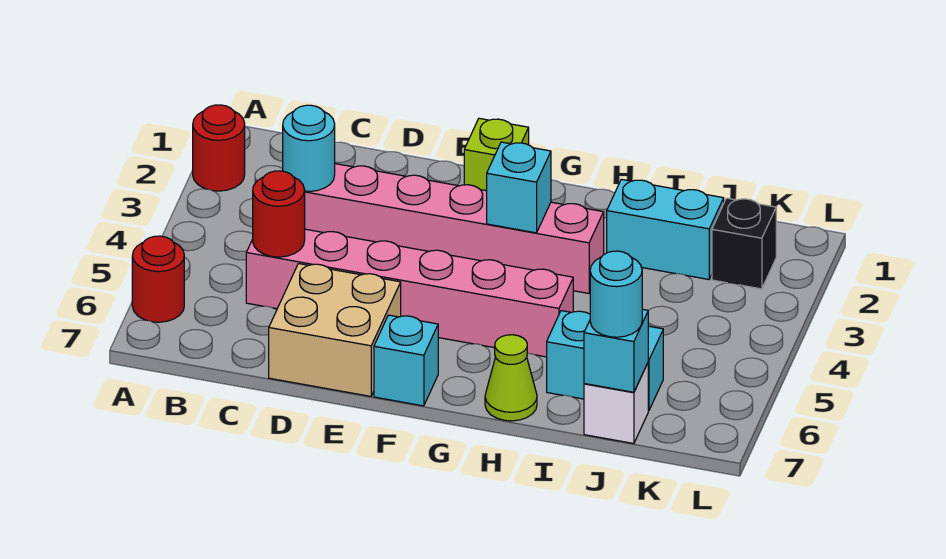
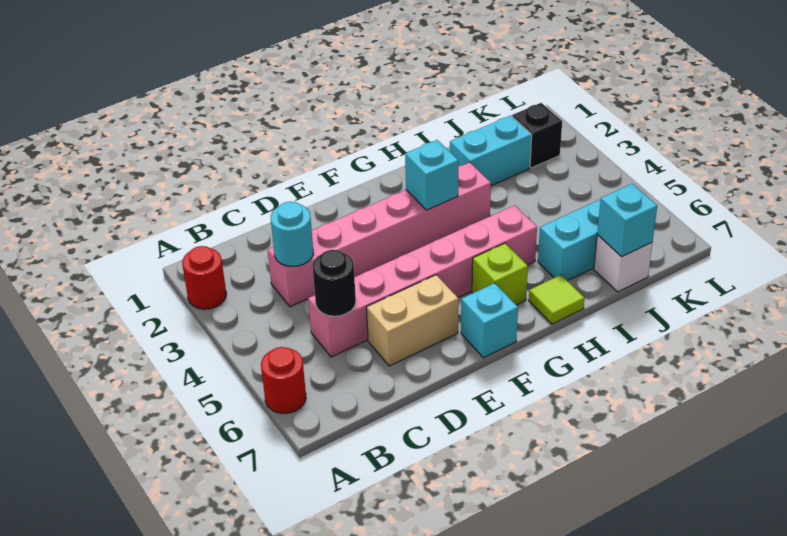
red round brick C5 level 2 -> black round brick C5 level 2
tan brick D6:E7 level 1 -> tan brick D6:E6 level 1
lime brick F1 level 1 -> lime brick G6 level 1
lime cone H7 level 1 -> lime tile H7 level 1
cyan round brick J7 level 3 -> none

